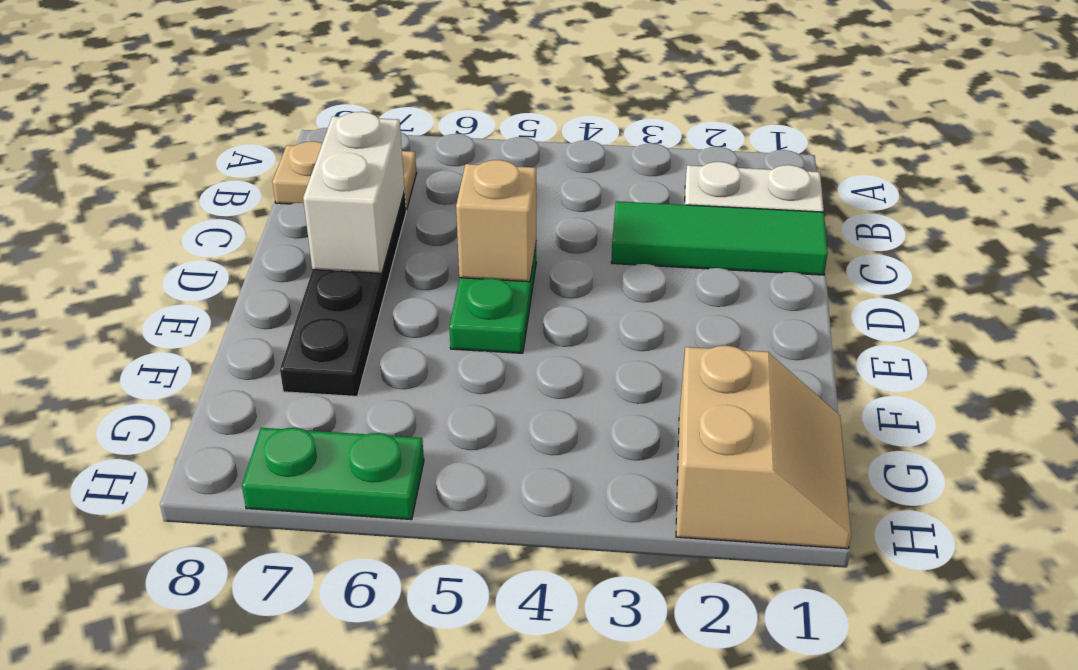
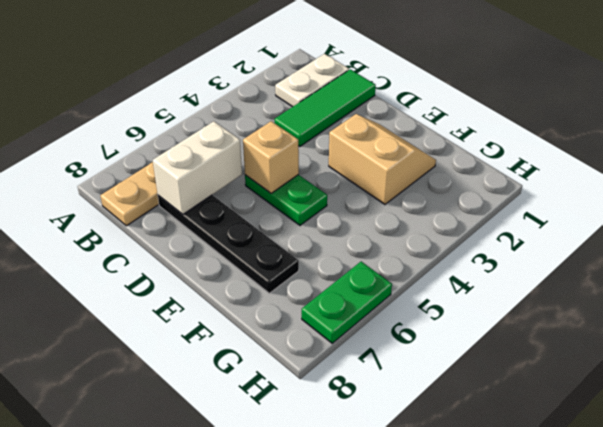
white brick C7:D7 level 2 -> white brick C6:C7 level 2
tan slope G1:H2 level 1 top 2 -> tan slope E2:F3 level 1 top 3

